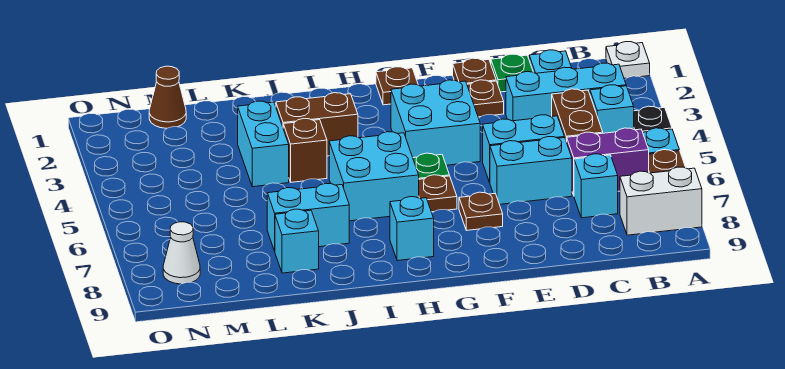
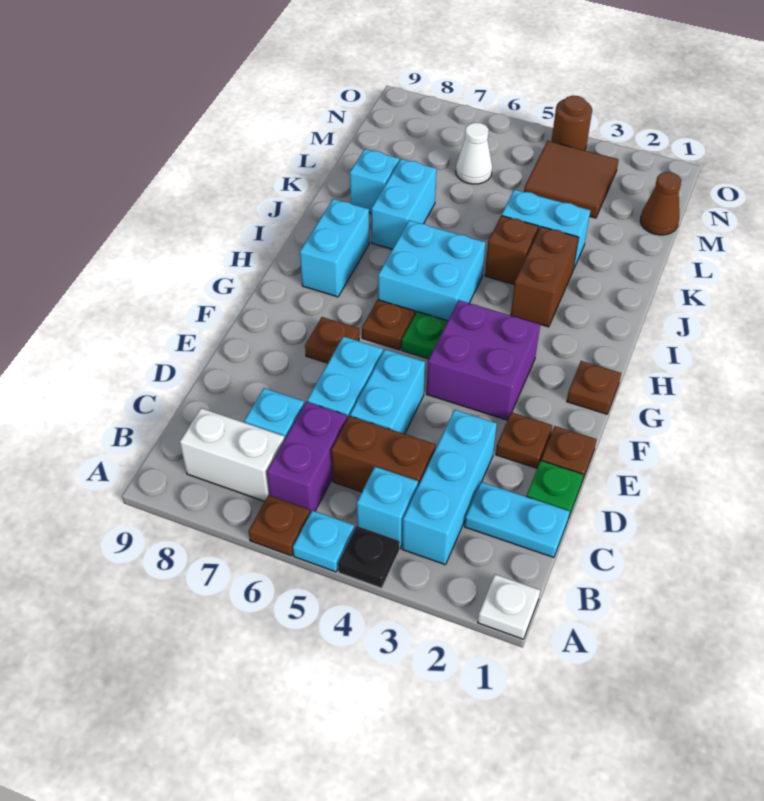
white brick A8:B8 level 1 -> white brick B7:B8 level 1
cyan brick F3:G4 level 1 -> purple brick F3:G4 level 1
cyan brick H8 level 1 -> cyan brick H8:I8 level 1
none -> brown tile M3:N4 level 1
white cone N8 level 1 -> white cone M6 level 1
none -> brown round brick O4 level 1

